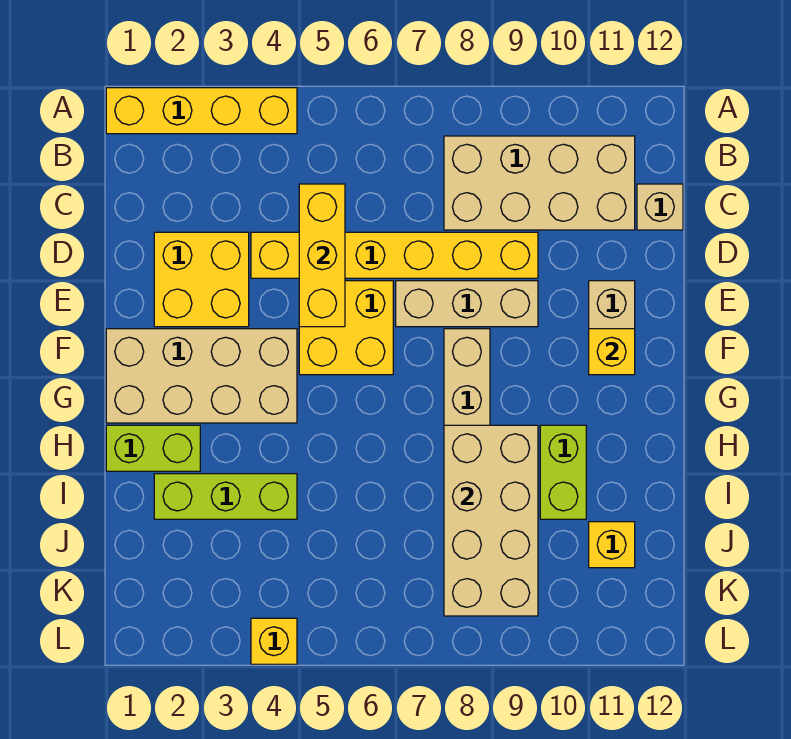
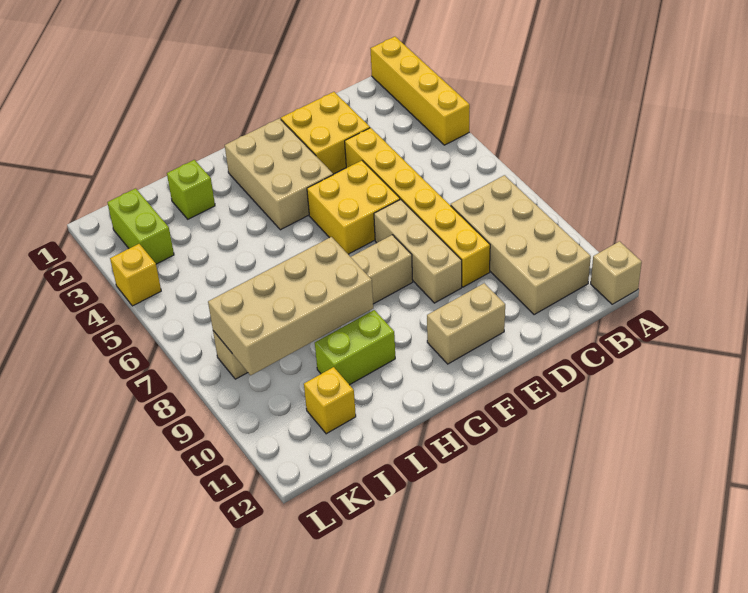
yellow brick C5:E5 level 2 -> none
tan brick C12 level 1 -> tan brick A12 level 1
tan brick F1:G4 level 1 -> tan brick F2:G4 level 1
yellow brick F11 level 2 -> none
lime brick H1:H2 level 1 -> lime brick K2:K3 level 1
lime brick I2:I4 level 1 -> lime brick I2 level 1

